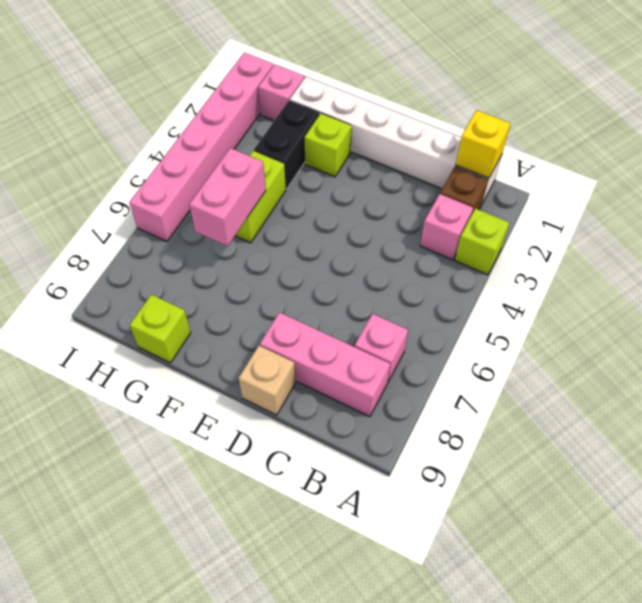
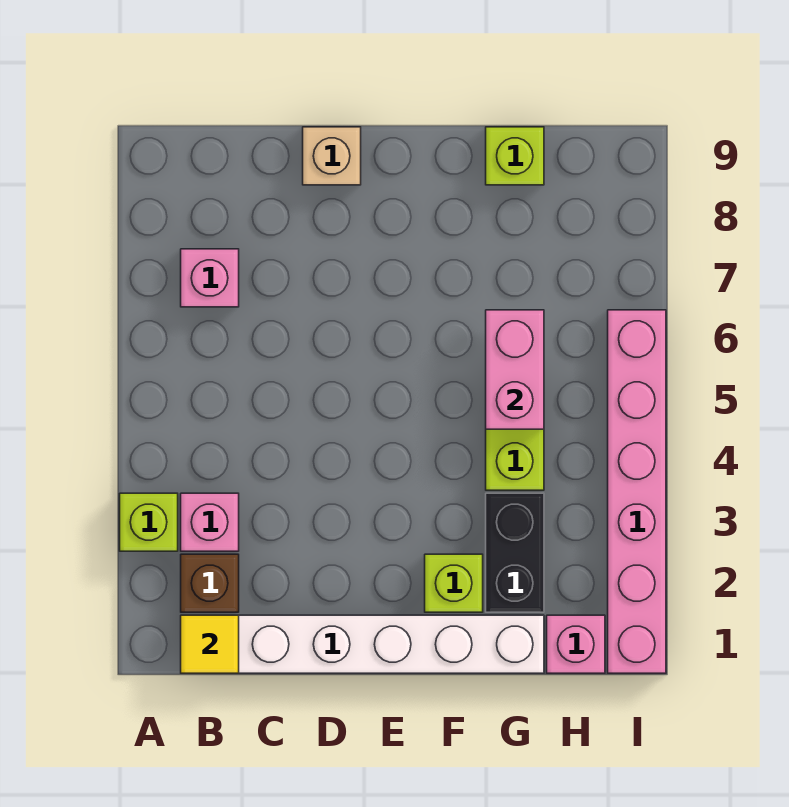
yellow brick B1 level 2 -> yellow tile B1 level 2
pink brick B8:D8 level 1 -> none

